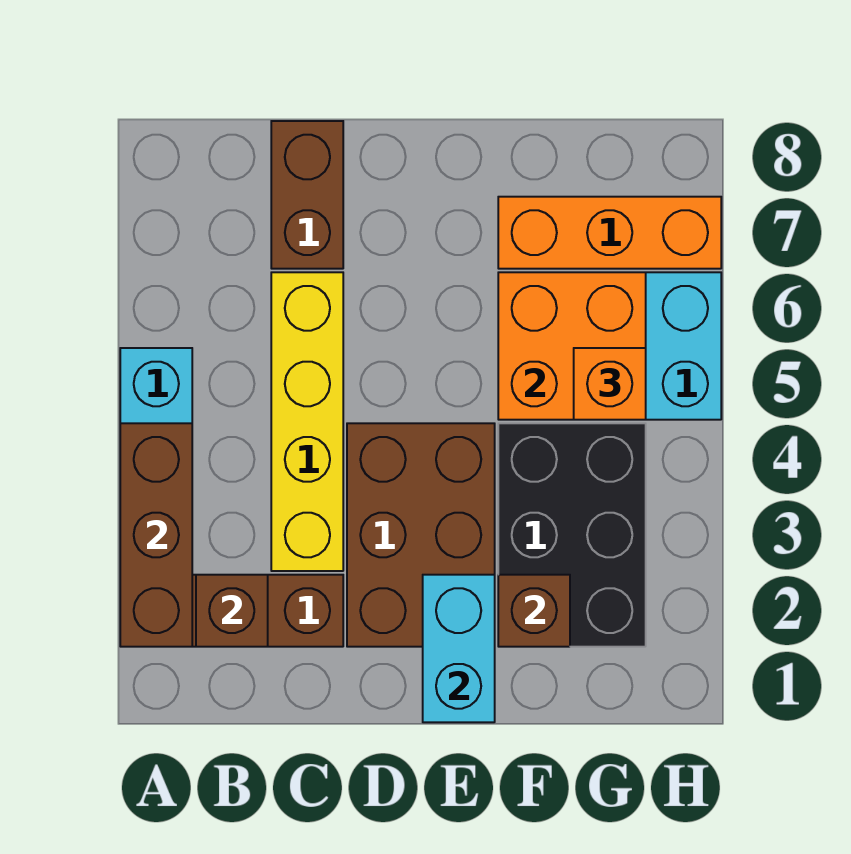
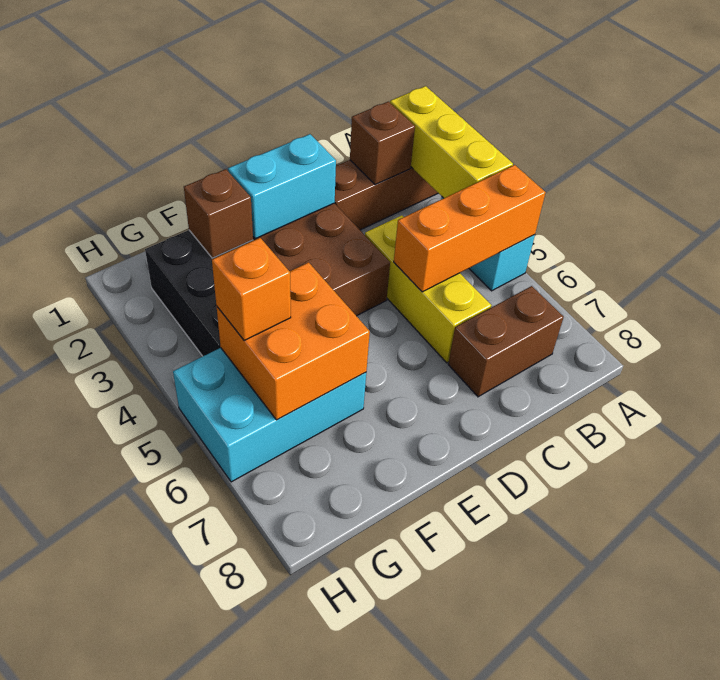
brown brick A2:A4 level 2 -> yellow brick A2:A4 level 2
yellow brick C3:C6 level 1 -> yellow brick C4:C6 level 1
brown brick C7:C8 level 1 -> brown brick B7:C7 level 1
cyan brick E1:E2 level 2 -> cyan brick D2:E2 level 2
orange brick F7:H7 level 1 -> orange brick A5:C5 level 2

